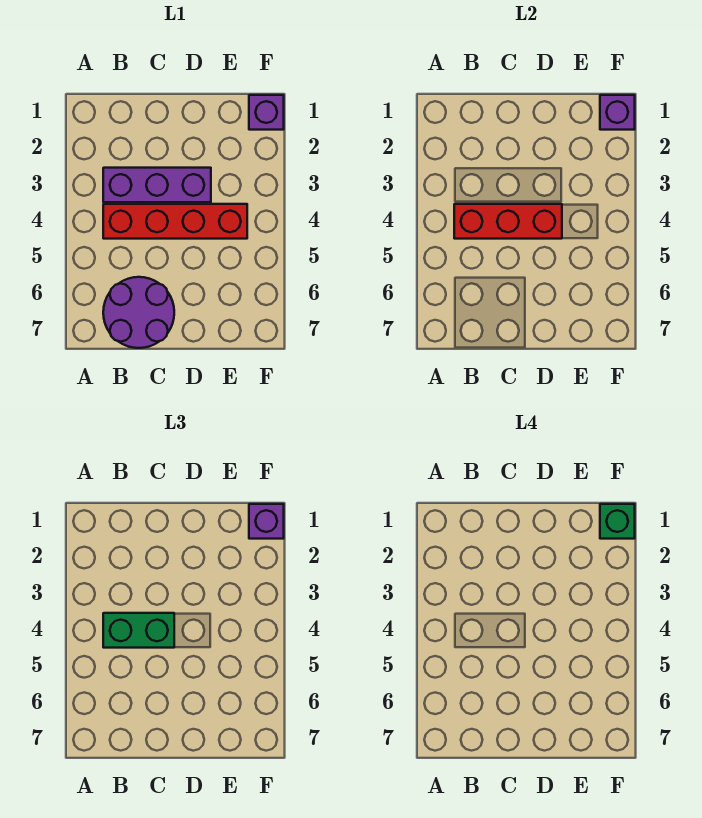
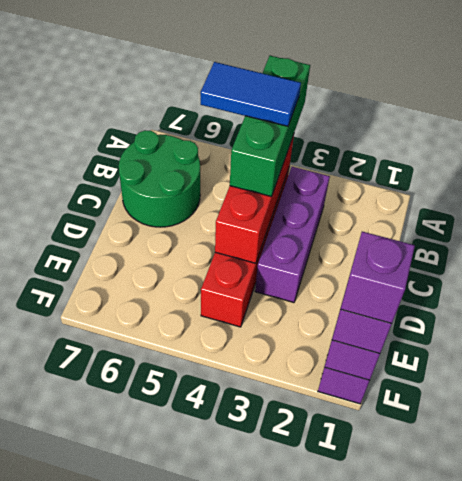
green brick B4:C4 level 3 -> green brick A4:C4 level 3
none -> blue tile B4:B5 level 4
purple round brick B6:C7 level 1 -> green round brick B6:C7 level 1
green brick F1 level 4 -> purple brick F1 level 4

